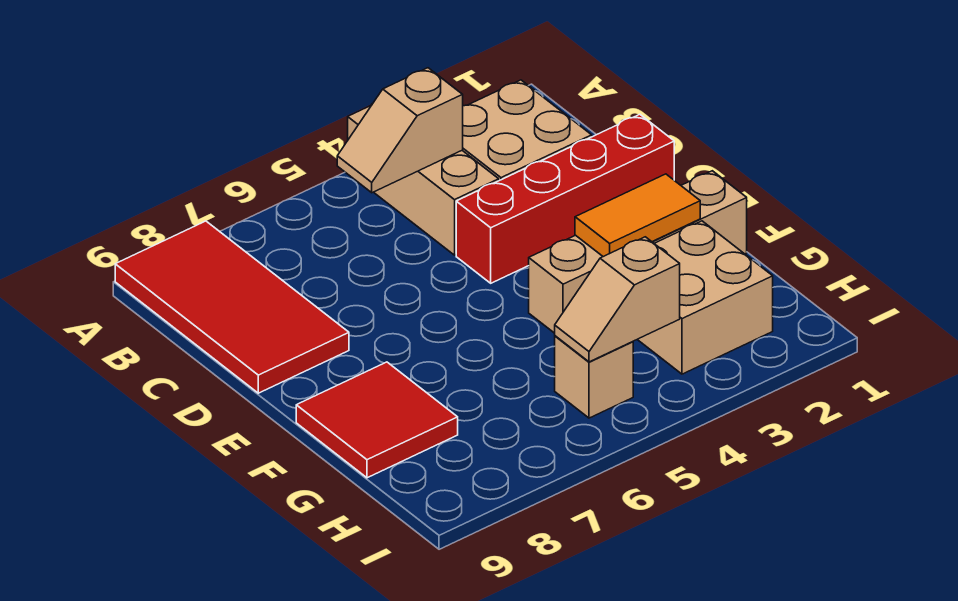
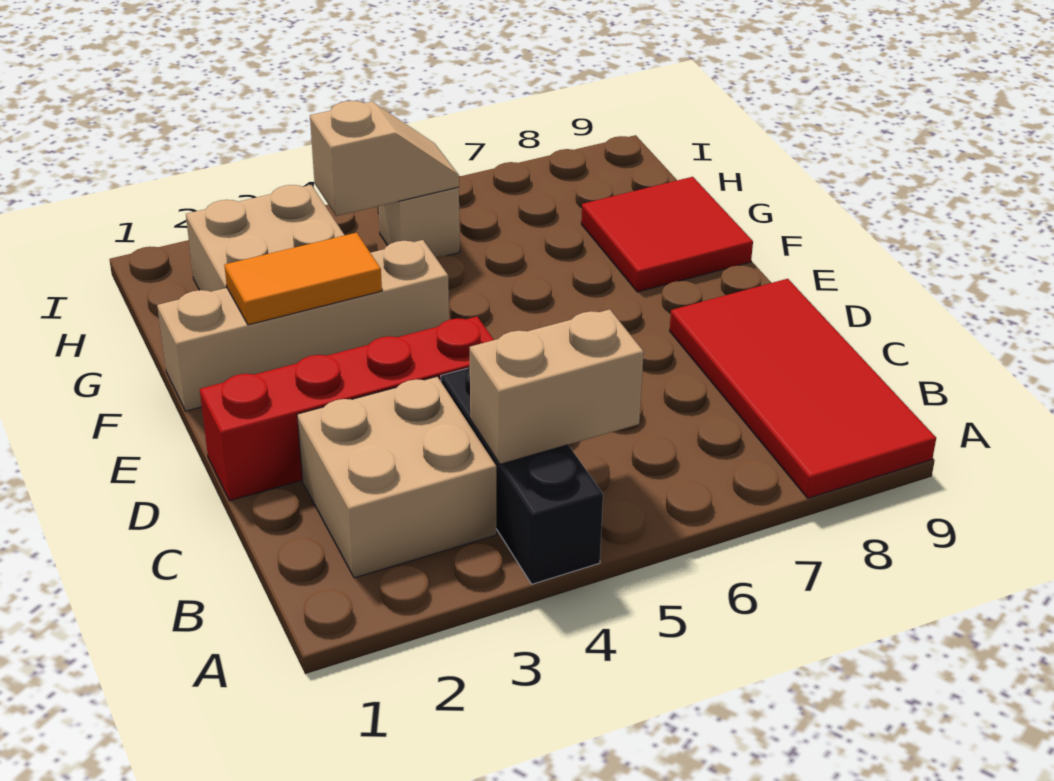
tan brick A4:C4 level 1 -> black brick A4:C4 level 1
tan slope B4:B5 level 2 top 4 -> tan brick B4:B5 level 2

